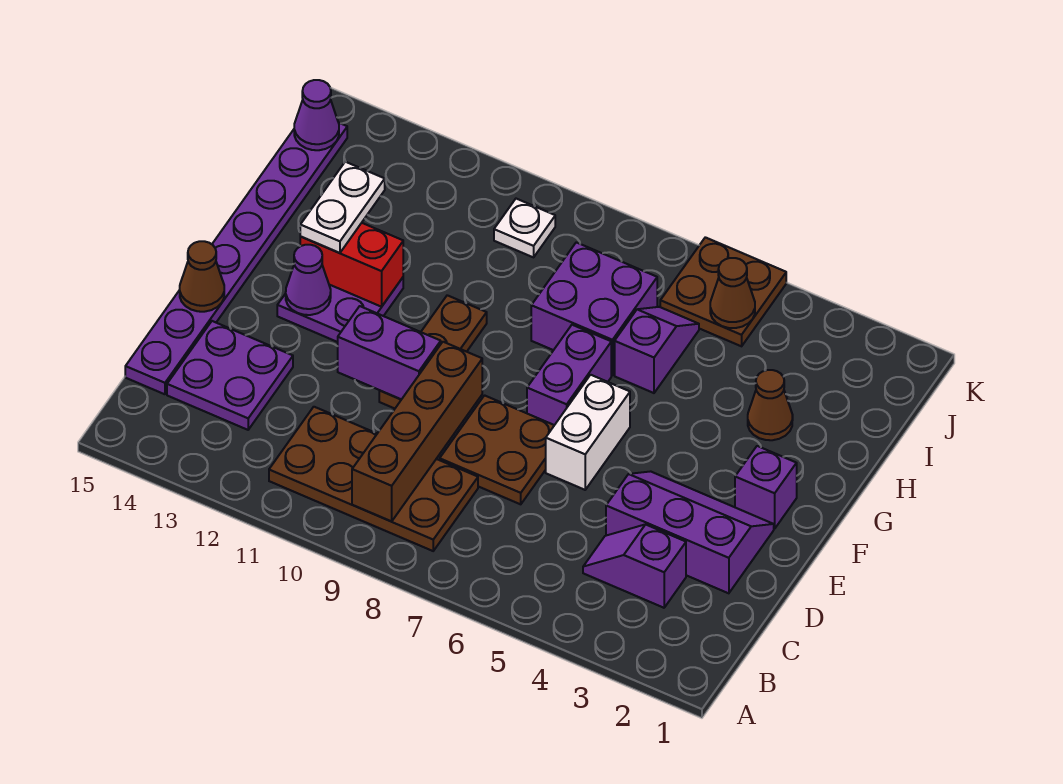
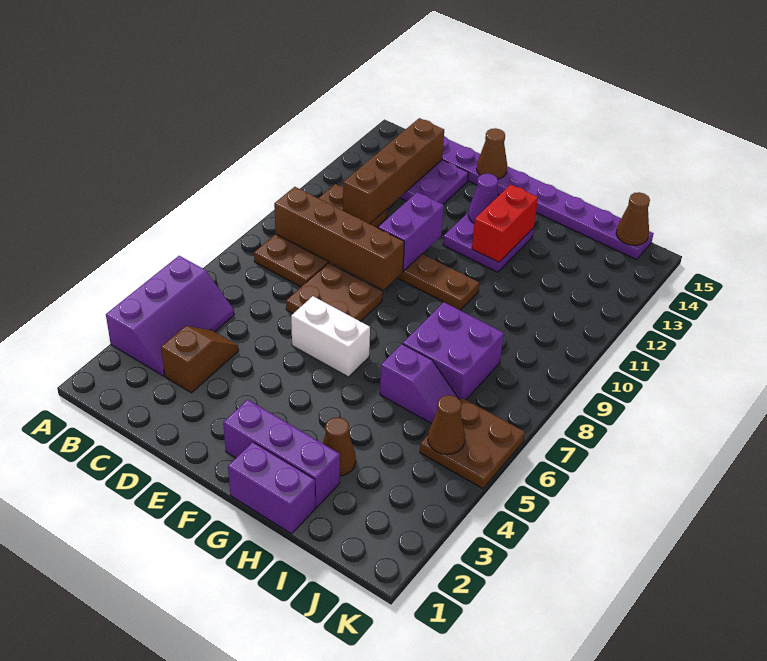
purple slope C3:C4 level 1 top 3 -> brown slope C3:C4 level 1 top 3
none -> brown brick C11:C14 level 2
purple slope D2:E4 level 1 top D -> purple slope A3:B5 level 1 top A
purple brick F2 level 1 -> purple brick F2:H2 level 1
purple brick F7:G7 level 1 -> purple brick G1:H1 level 1
white plate G13:H13 level 3 -> none
white plate J10 level 1 -> none
purple cone J15 level 2 -> brown cone J15 level 2

